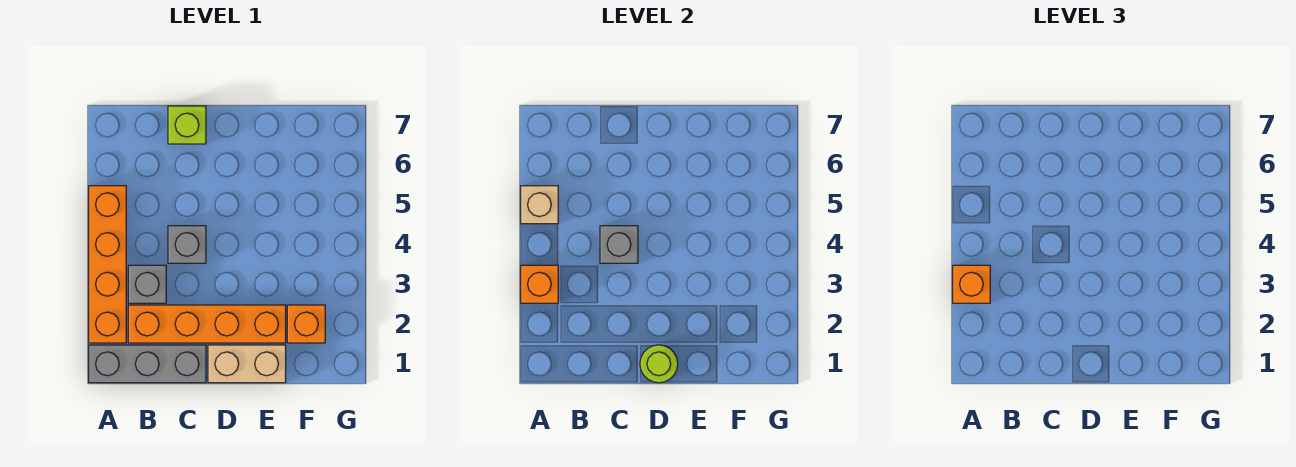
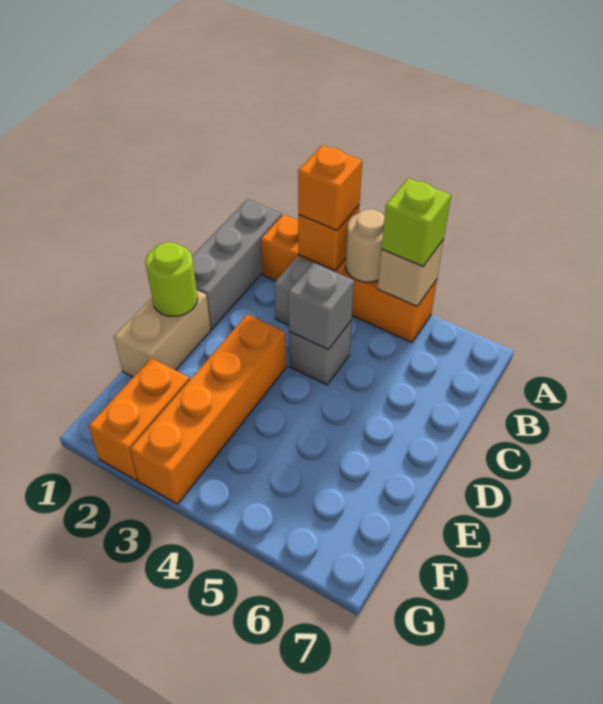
none -> tan round brick A4 level 2
orange brick B2:E2 level 1 -> orange brick D3:G3 level 1
lime brick C7 level 1 -> lime brick A5 level 3
orange brick F2 level 1 -> orange brick F2:G2 level 1

